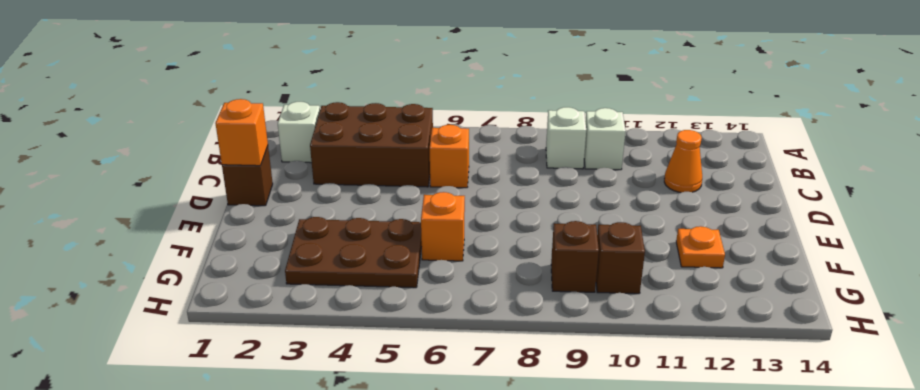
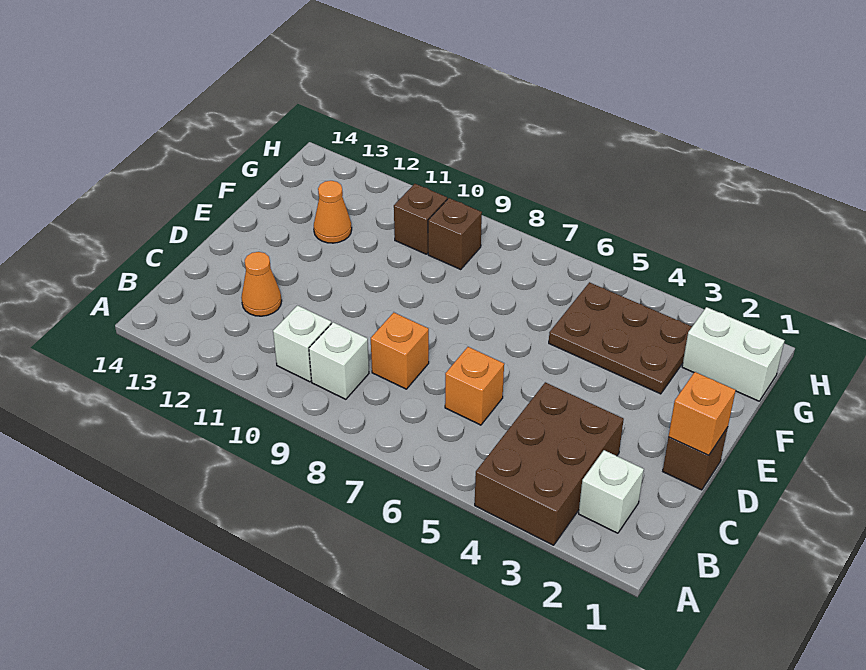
brown brick B3:C5 level 1 -> brown brick A3:C4 level 1
orange brick F6 level 1 -> orange brick C8 level 1
orange plate F12 level 1 -> orange cone F12 level 1
none -> white brick G1:G2 level 1

